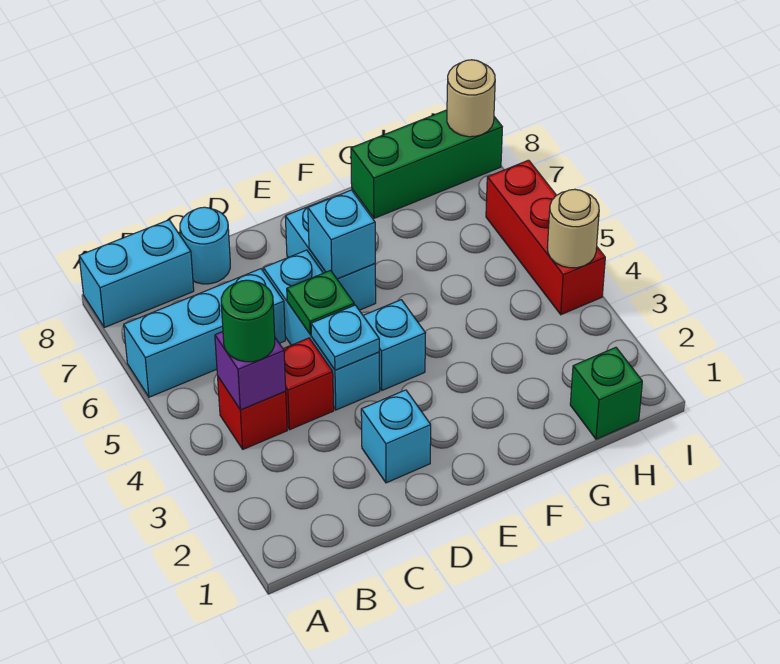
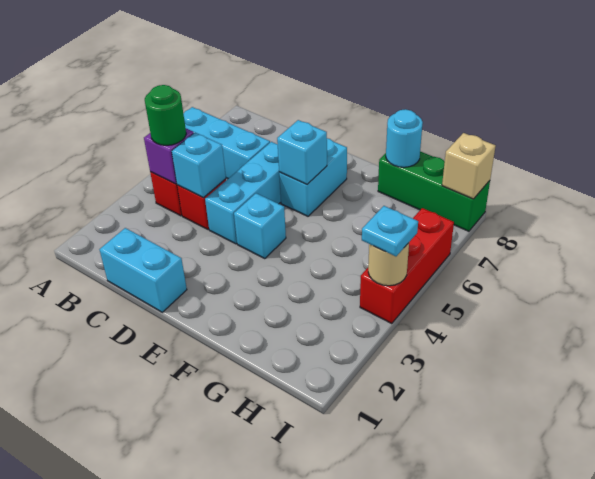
cyan brick A8:B8 level 1 -> cyan brick C1:D1 level 1
cyan round brick C8 level 1 -> cyan round brick G8 level 2
cyan brick D2 level 1 -> cyan brick C4 level 2
cyan plate D4 level 2 -> cyan plate I4 level 3
green plate D5 level 2 -> none
green brick H1 level 1 -> none
tan round brick I8 level 2 -> tan brick I8 level 2

